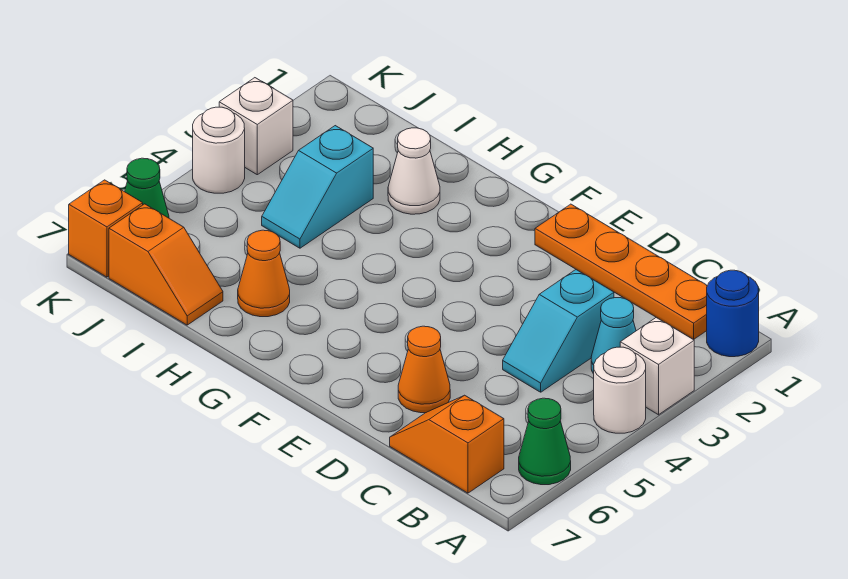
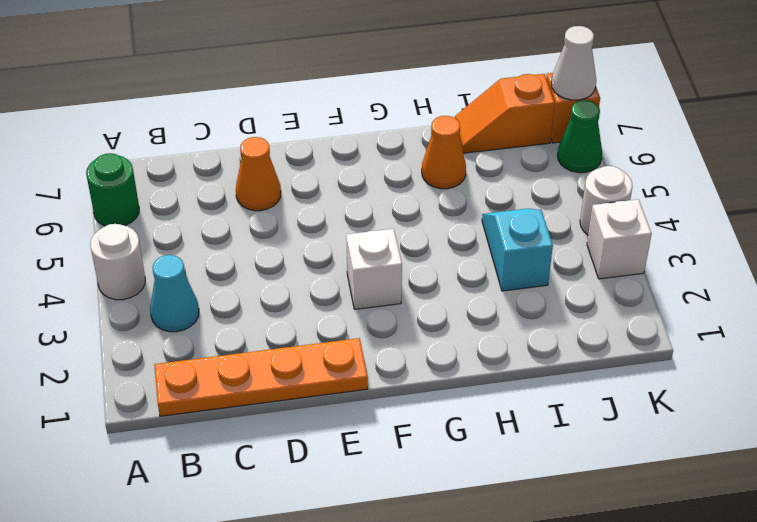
blue round brick A1 level 1 -> none
white brick A3 level 1 -> white brick F3 level 1
green cone A6 level 1 -> green round brick A6 level 1
orange slope B7:C7 level 1 top B -> none
cyan slope C3:C4 level 1 top 3 -> none
white cone H2 level 1 -> white cone K7 level 2

